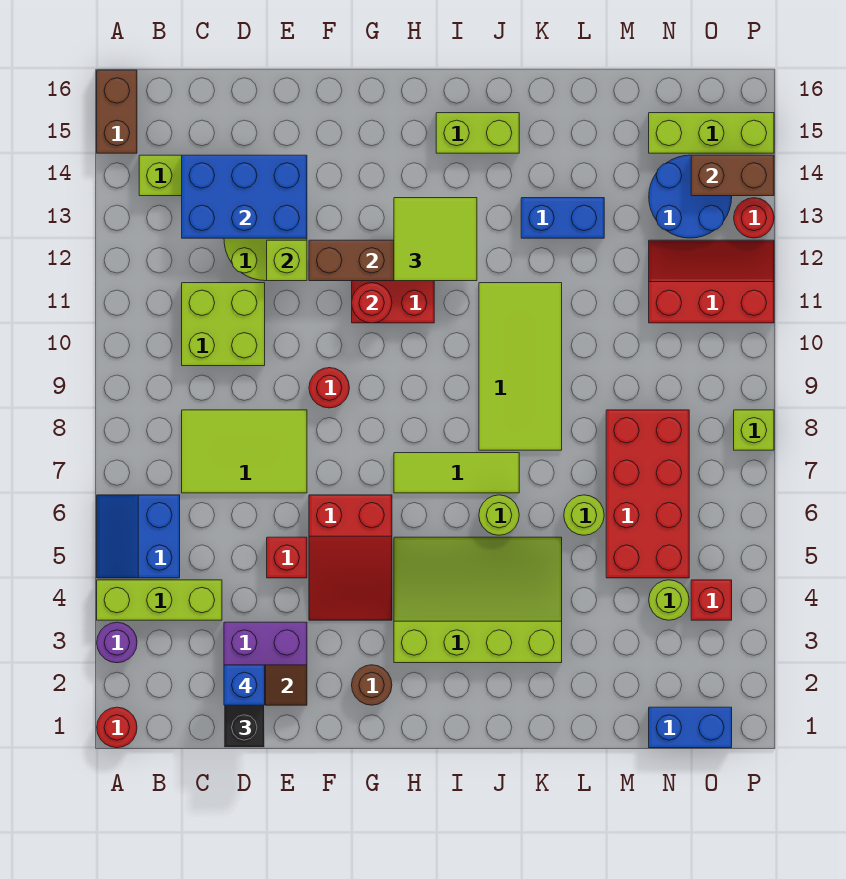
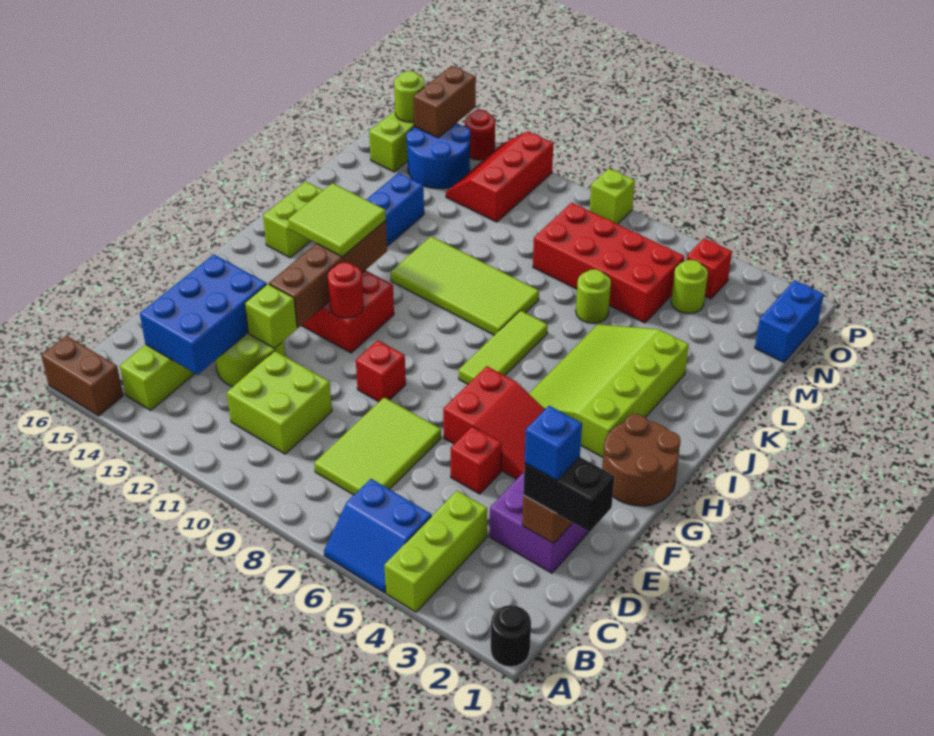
red round brick A1 level 1 -> black round brick A1 level 1
purple round brick A3 level 1 -> none
red round brick F9 level 1 -> red brick F9 level 1
brown round brick G2 level 1 -> brown round brick G1:H2 level 1
lime round brick J6 level 1 -> lime round brick O15 level 2

